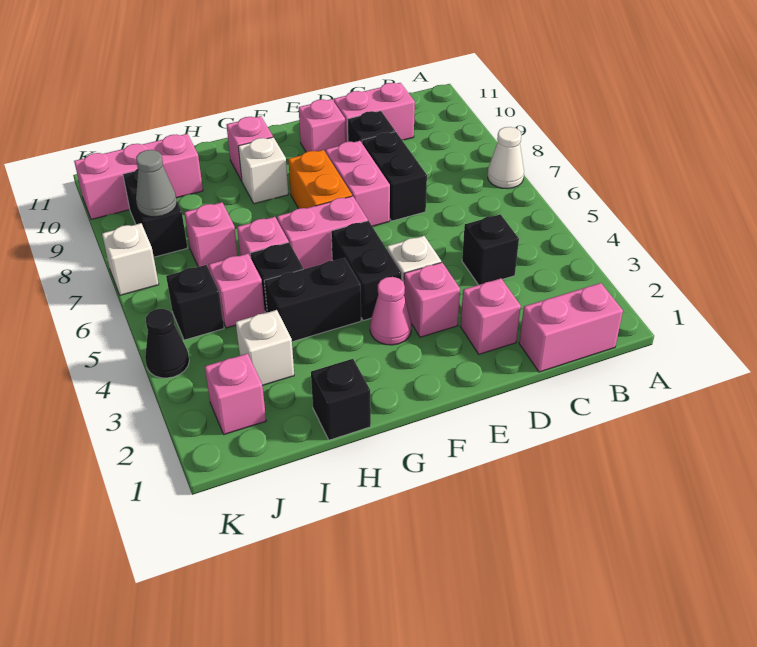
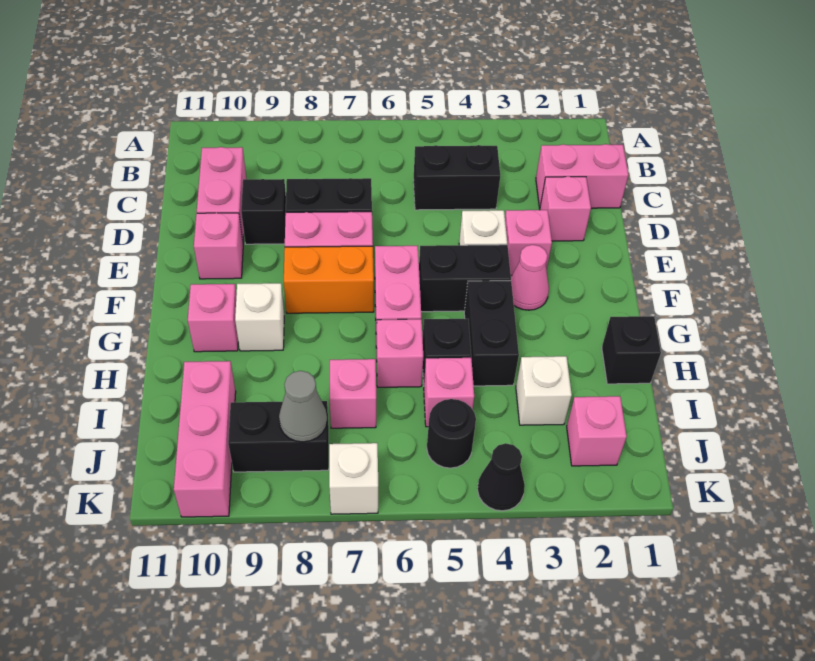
white cone A7 level 1 -> none
pink brick B1:C1 level 1 -> pink brick C1:C2 level 1
black brick C4 level 1 -> black brick C4:C5 level 1
black brick J5 level 1 -> black round brick J5 level 1

